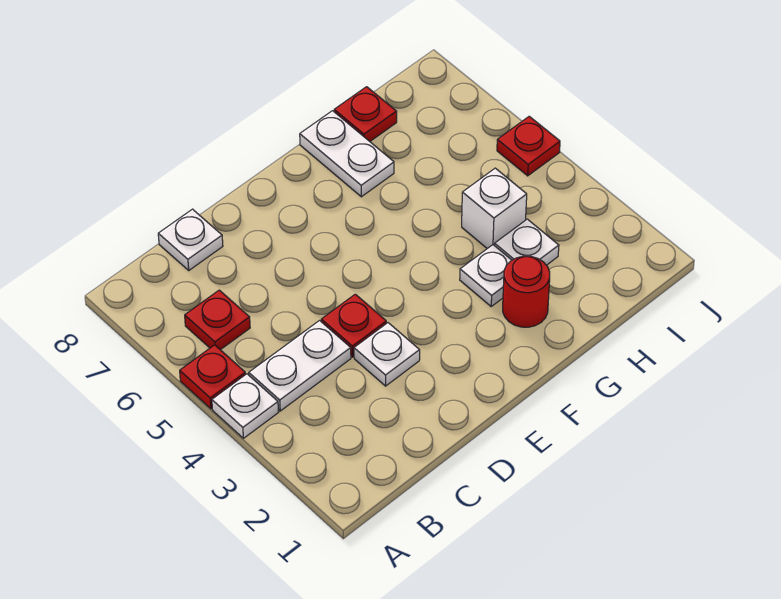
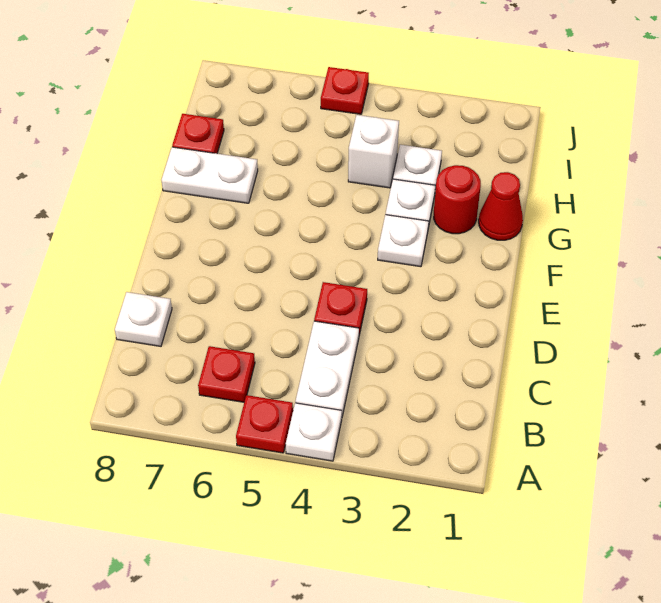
white plate D3 level 1 -> white plate F3 level 1
none -> red cone G1 level 1

